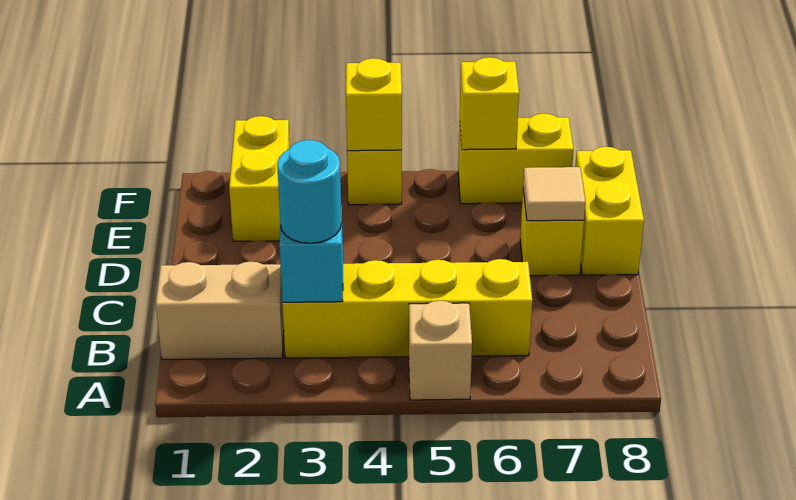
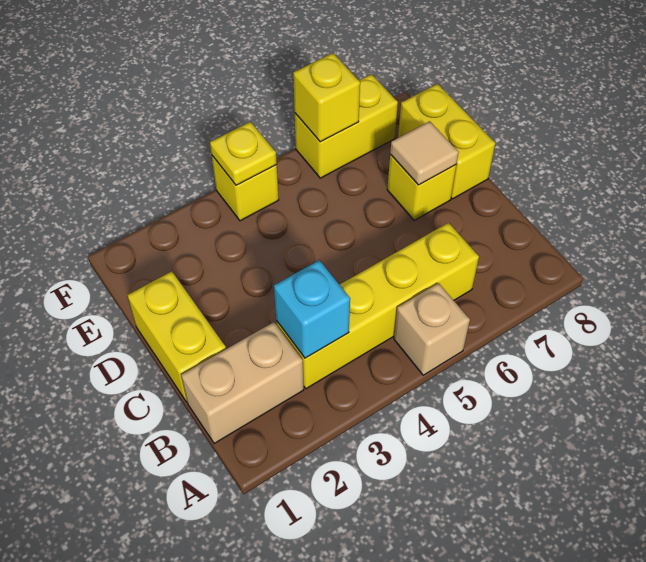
cyan round brick B3 level 3 -> none
yellow brick E2:F2 level 1 -> yellow brick C1:D1 level 1
yellow brick F4 level 2 -> yellow plate F4 level 2

